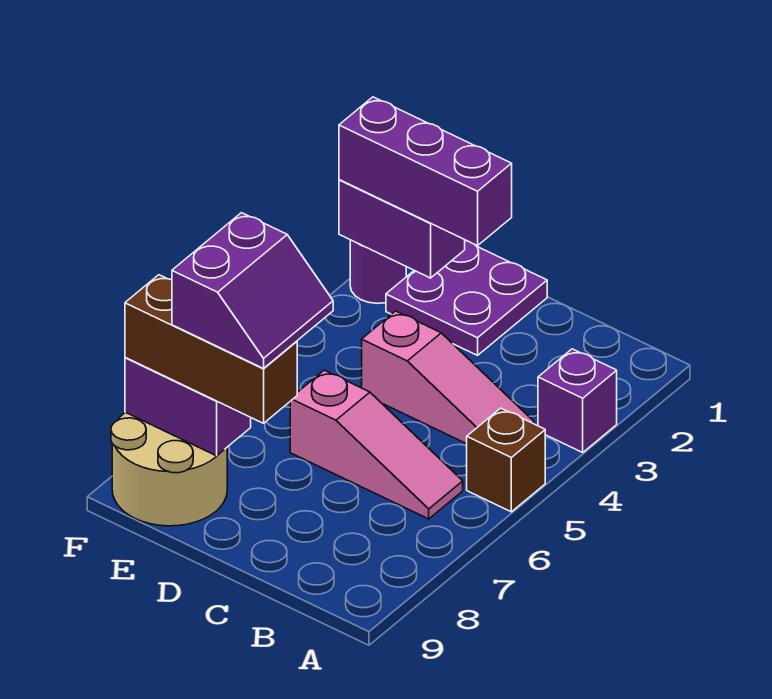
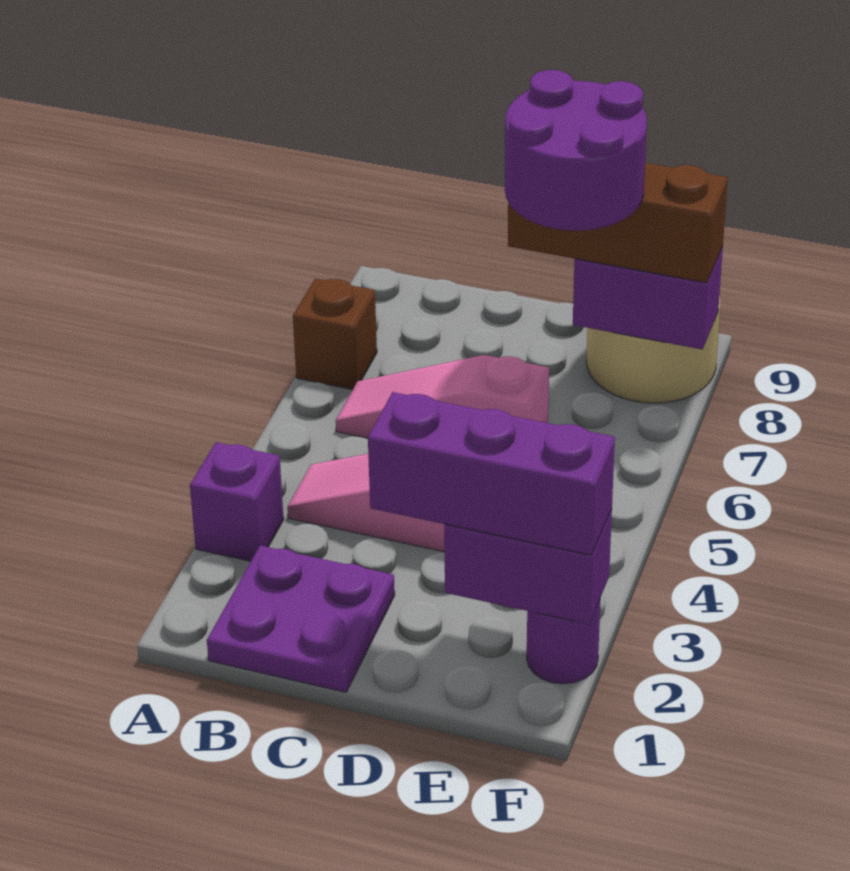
brown brick A5 level 1 -> brown brick A7 level 1
purple plate D1:E2 level 1 -> purple plate B1:C2 level 1
purple slope D7:E8 level 4 top E -> purple round brick D7:E8 level 4

